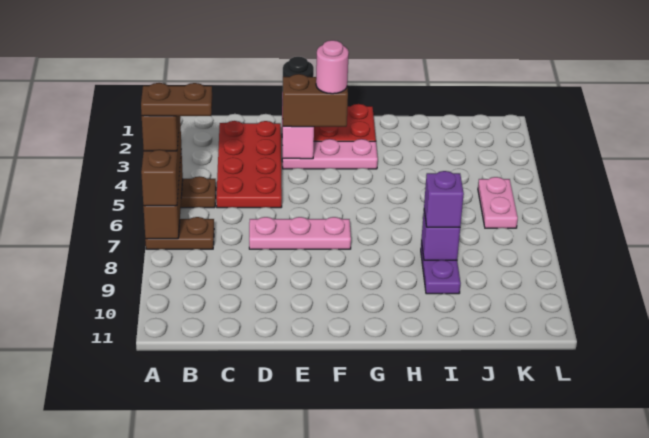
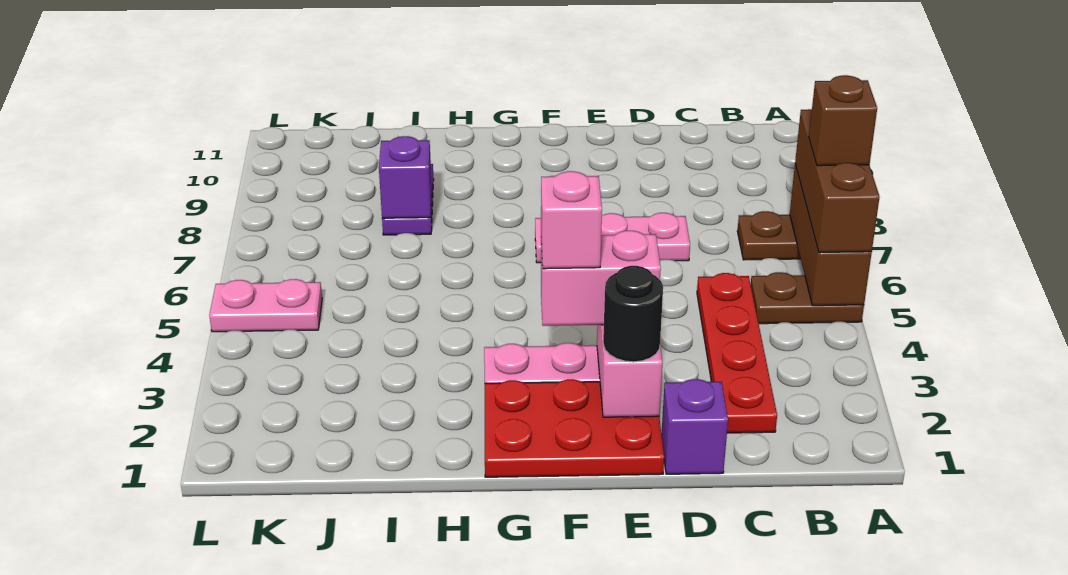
brown plate A6:B6 level 5 -> none
red plate C2:D5 level 1 -> red plate C2:C5 level 1
brown brick E3:F3 level 3 -> pink brick E3:F3 level 3
pink round brick F3 level 4 -> pink brick F3 level 4
purple brick I8 level 3 -> purple brick D1 level 1
pink plate K5:K6 level 1 -> pink plate K5:L5 level 1

